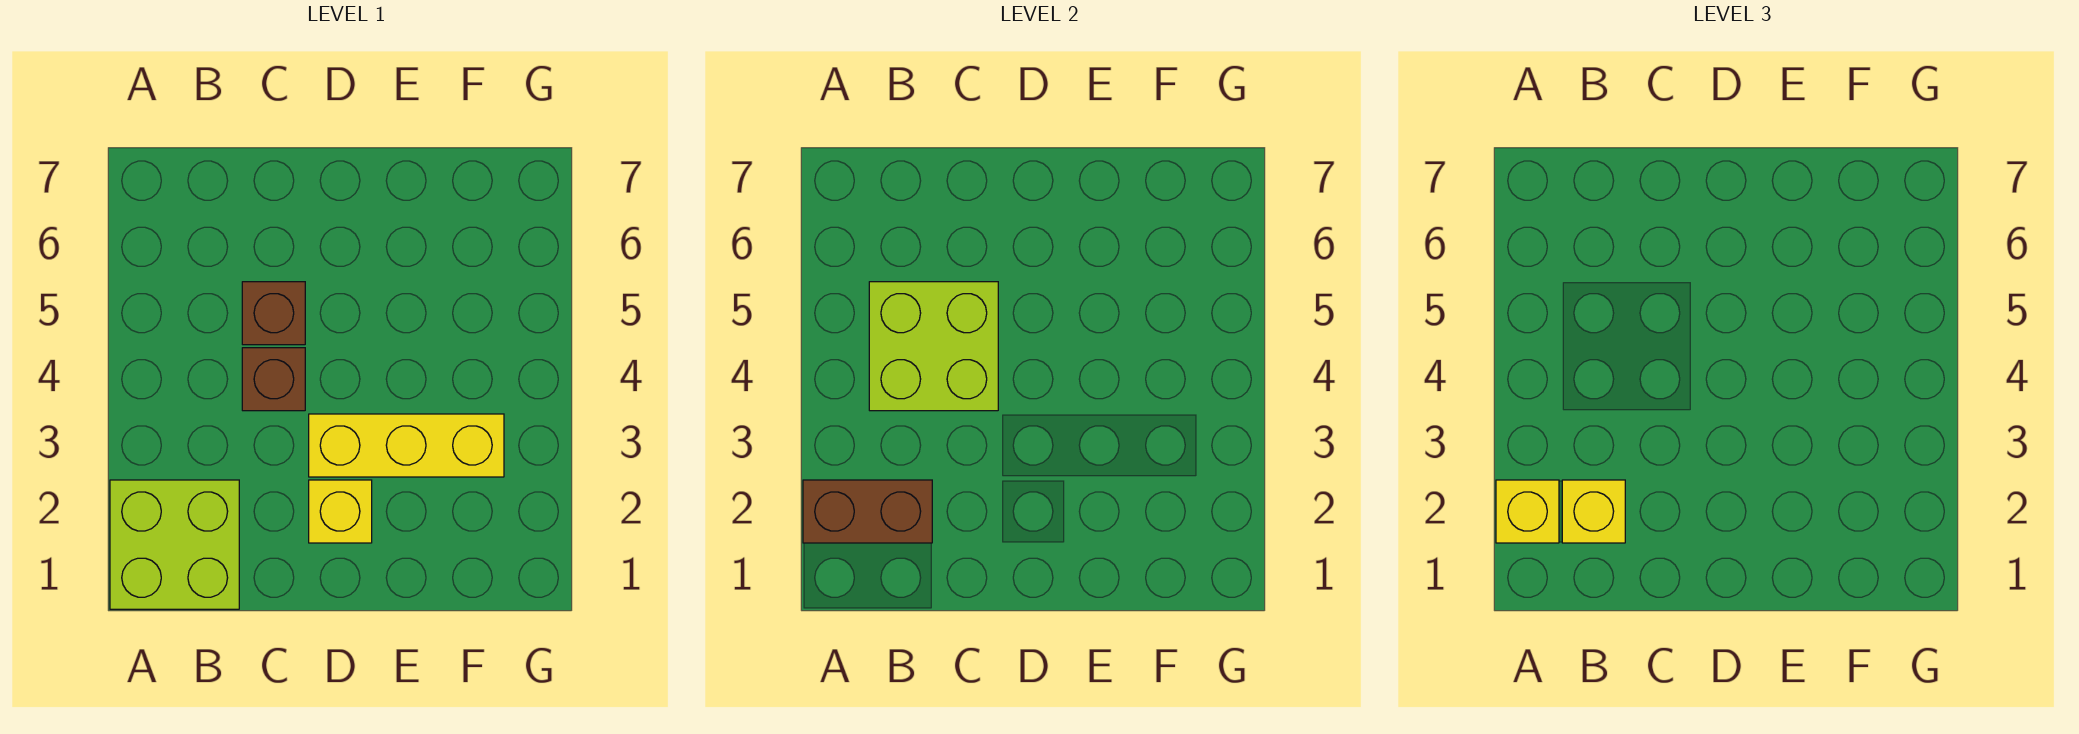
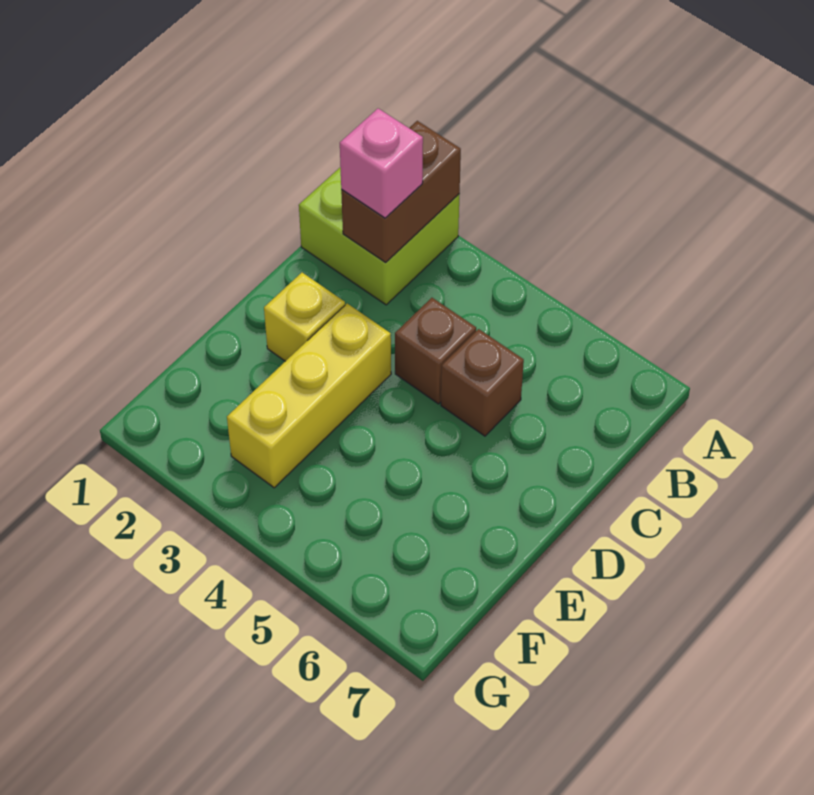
yellow brick A2 level 3 -> none
yellow brick B2 level 3 -> pink brick B2 level 3
lime brick B4:C5 level 2 -> none

